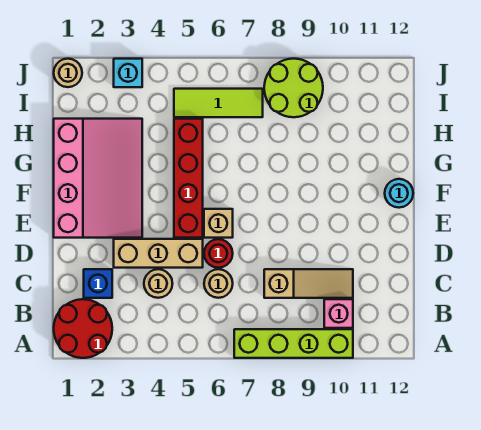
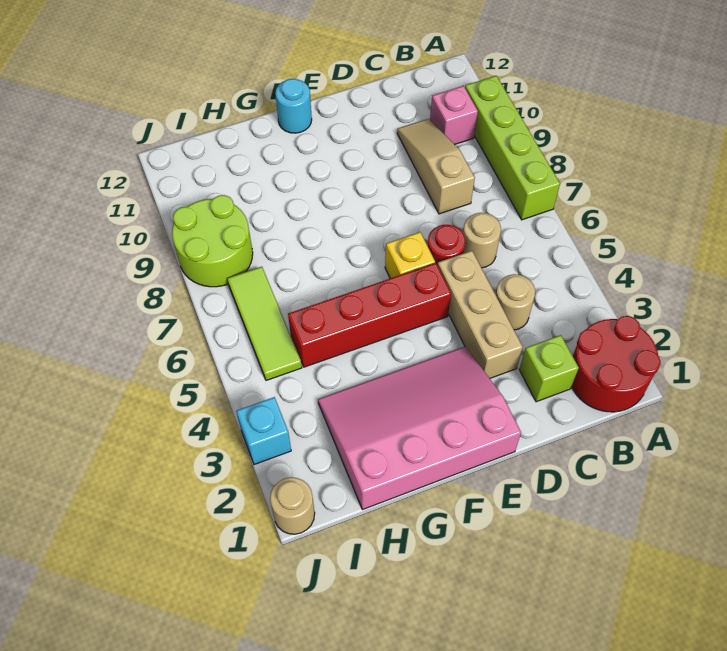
blue brick C2 level 1 -> lime brick C2 level 1
tan brick E6 level 1 -> yellow brick E6 level 1

